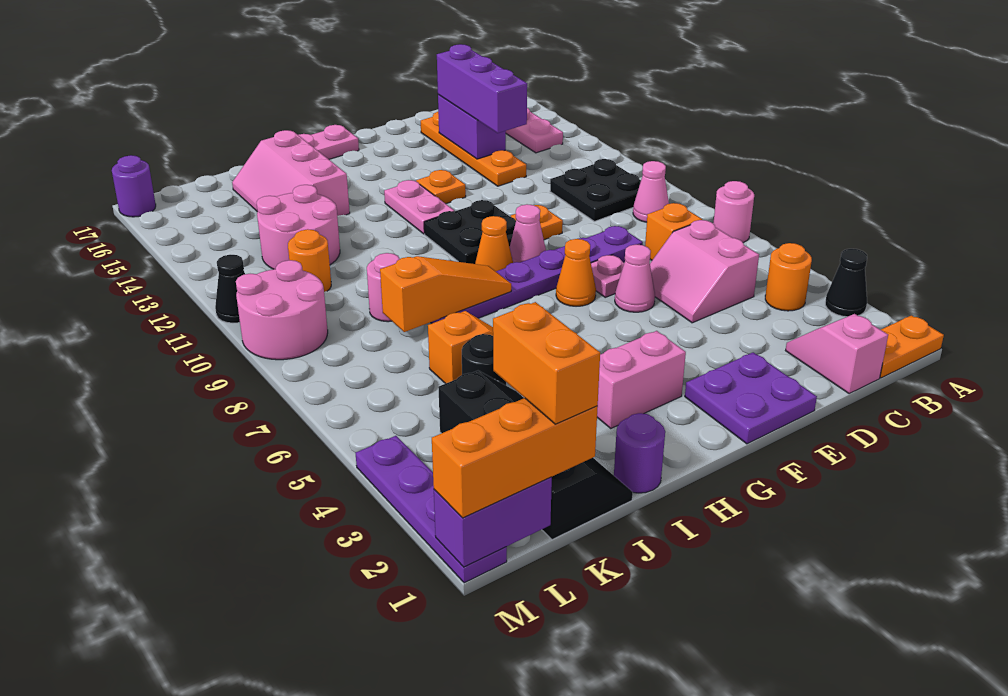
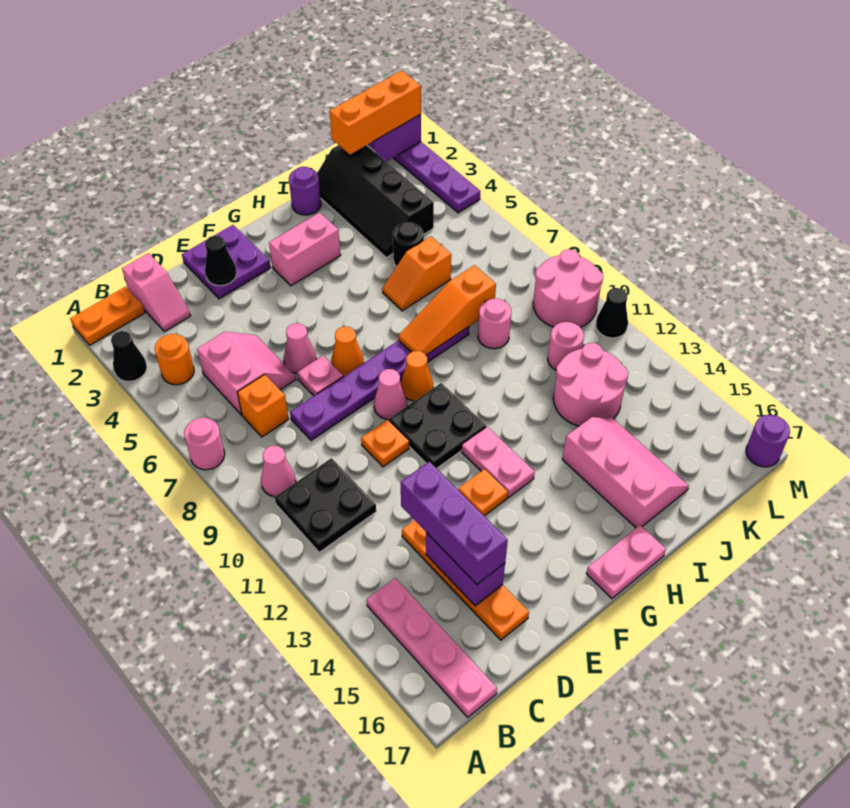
none -> black cone E2 level 2
orange brick K1:K2 level 4 -> none
orange round brick K11 level 1 -> pink round brick K11 level 1

